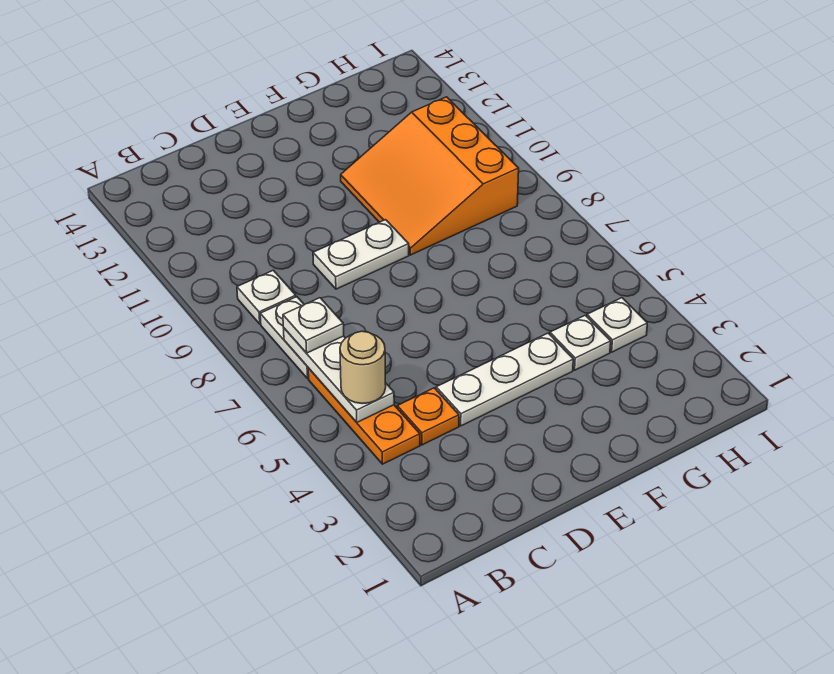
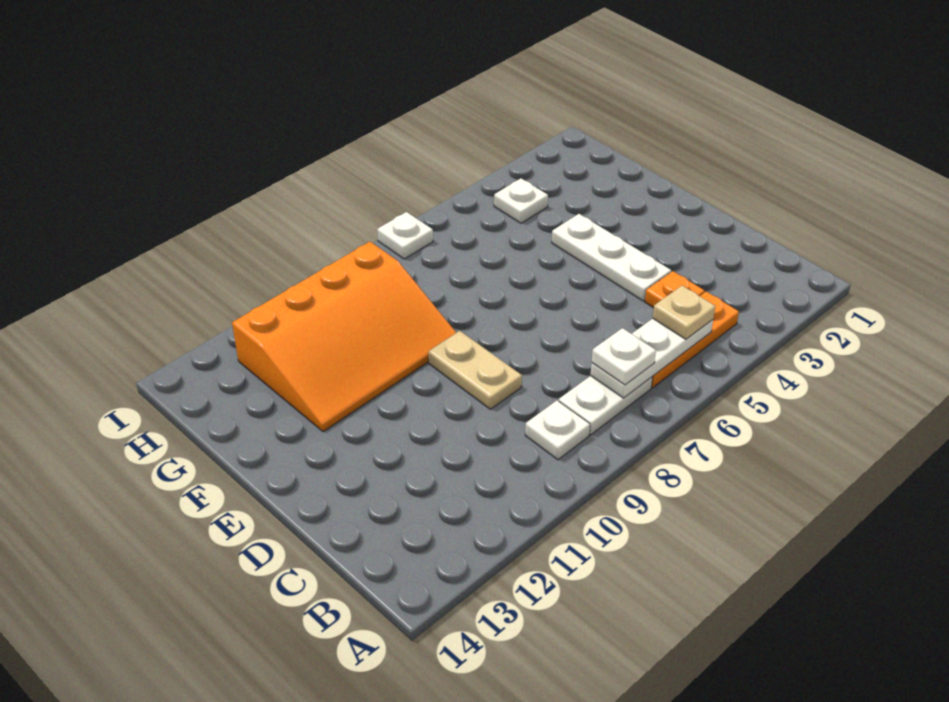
tan round brick B5 level 3 -> tan plate B5 level 3
white plate D9:E9 level 1 -> tan plate D9:E9 level 1
orange slope F9:H11 level 1 top H -> orange slope F9:H12 level 1 top H
white plate G4 level 1 -> white plate I7 level 1

